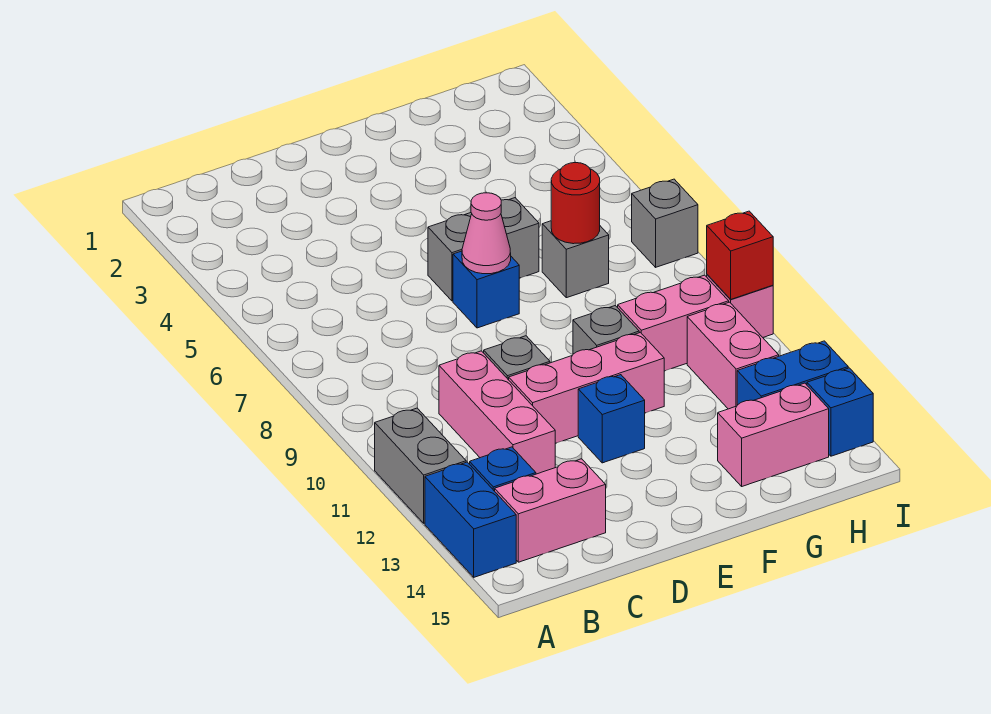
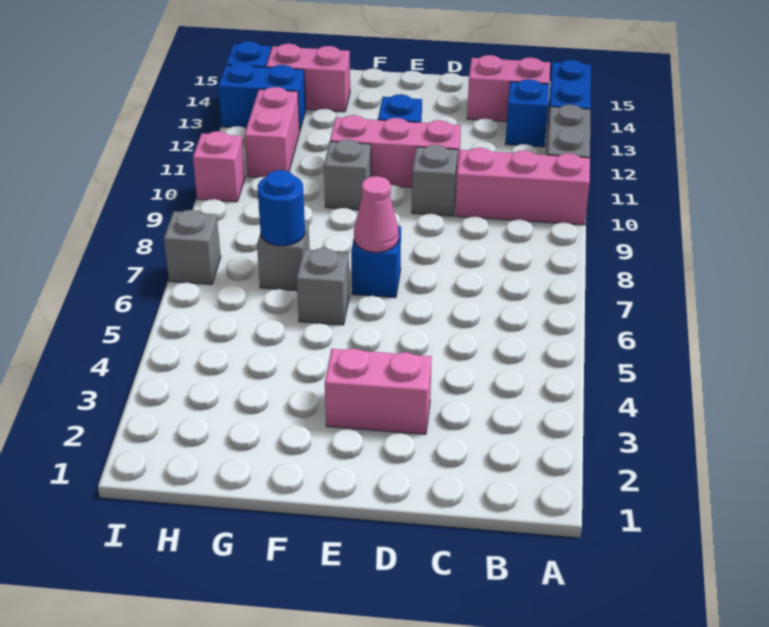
pink brick C10:C12 level 1 -> pink brick A10:C10 level 1
grey brick E6:F6 level 1 -> grey brick F6 level 1
red round brick G7 level 2 -> blue round brick G7 level 2
pink brick G10:H10 level 1 -> pink brick D3:E3 level 1
red brick I10 level 2 -> none

